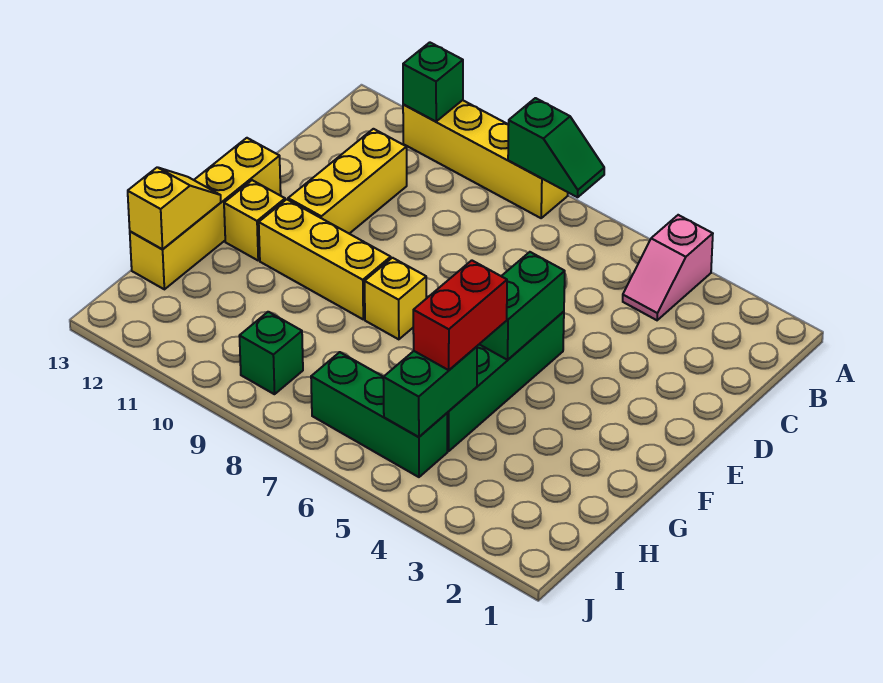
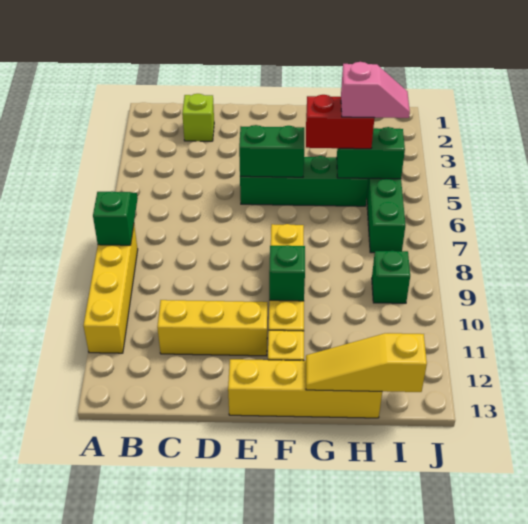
pink slope A4:B4 level 1 top A -> pink slope H5:I5 level 4 top H
green brick A11 level 2 -> green brick F10 level 2
none -> lime brick C2 level 1
yellow slope G13:H13 level 2 top H -> yellow slope G13:I13 level 2 top I

